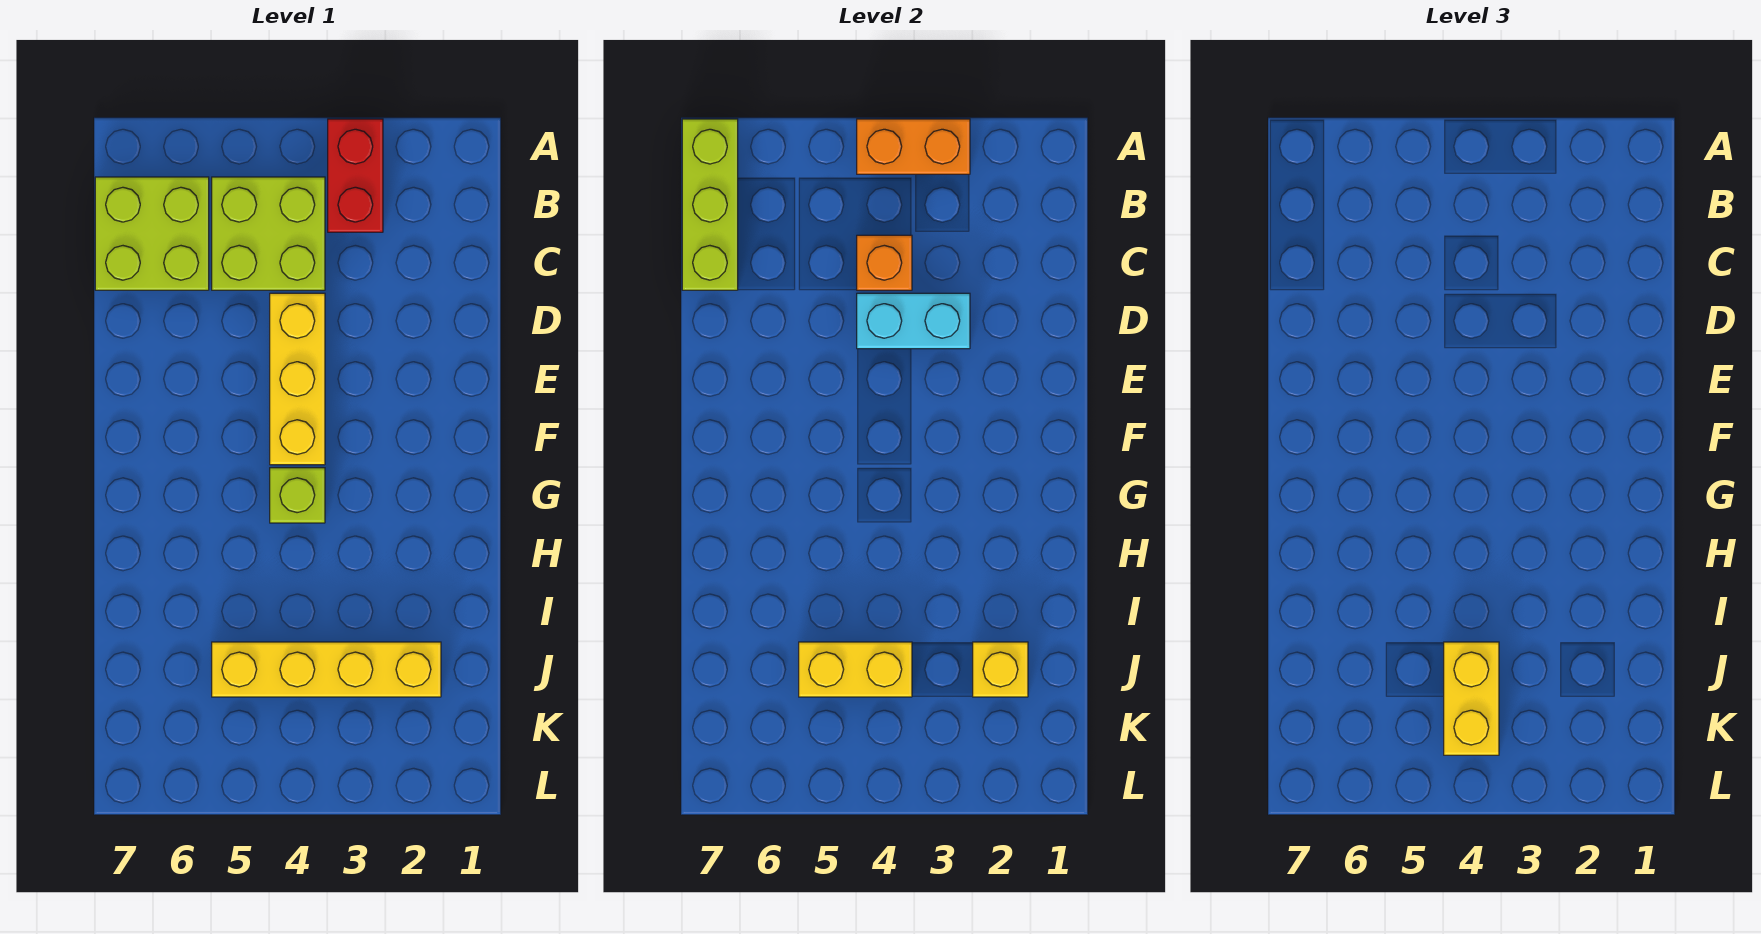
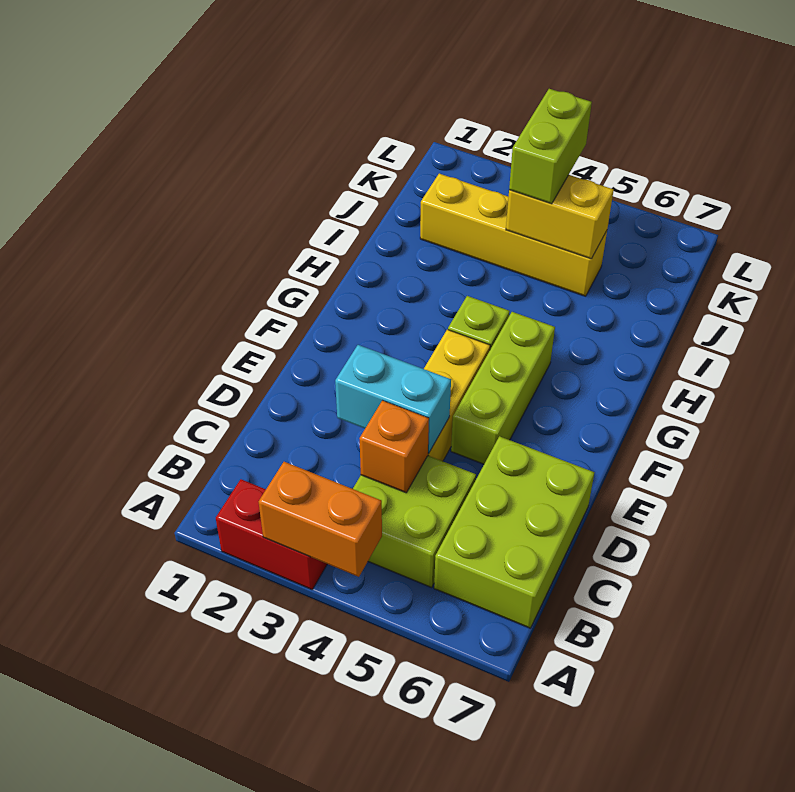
red brick A3:B3 level 1 -> red brick A2:A3 level 1
lime brick A7:C7 level 2 -> lime brick E5:G5 level 1
lime brick B6:C7 level 1 -> lime brick B6:D7 level 1
yellow brick J2 level 2 -> none
yellow brick J4:K4 level 3 -> lime brick J4:K4 level 3

